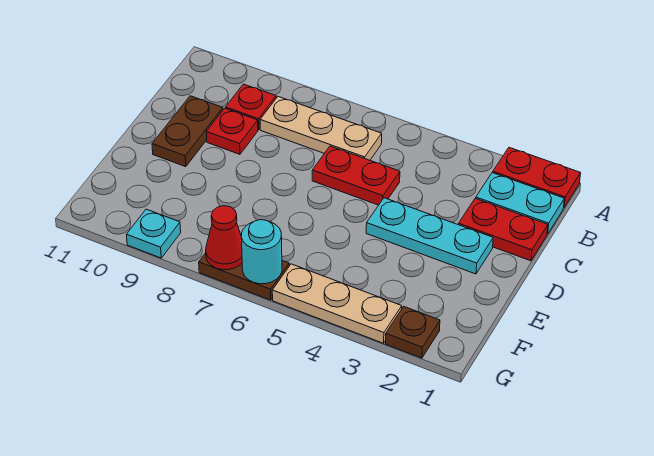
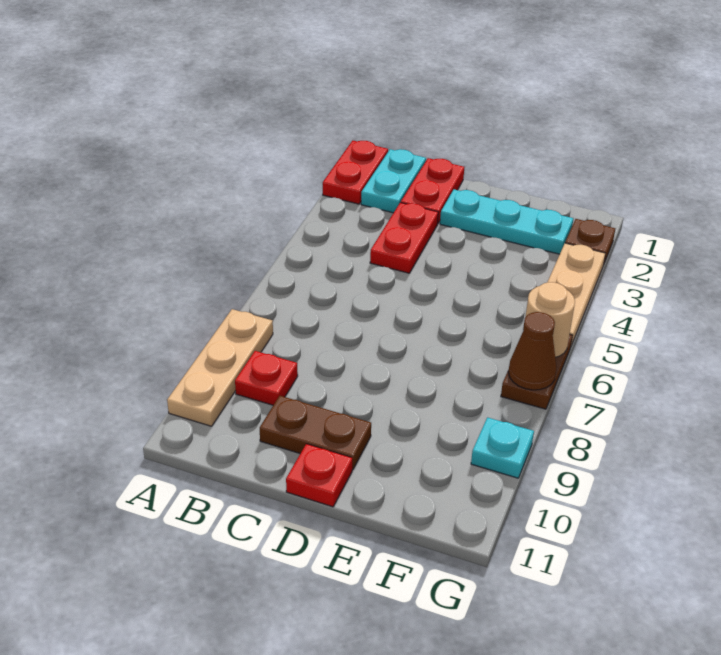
tan plate B6:B8 level 1 -> tan plate A8:A10 level 1
red plate C5:C6 level 1 -> red plate C3:C4 level 1
red plate C9 level 1 -> red plate D11 level 1
cyan plate D2:D4 level 1 -> cyan plate D2:F2 level 1
cyan round brick G6 level 2 -> tan round brick G6 level 2
red cone G7 level 2 -> brown cone G7 level 2

